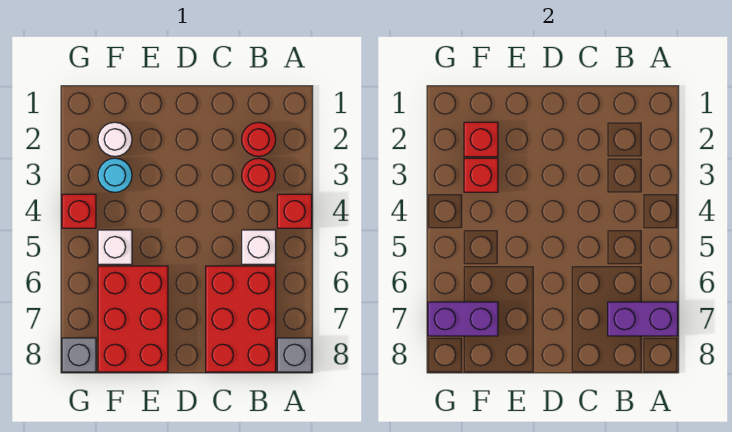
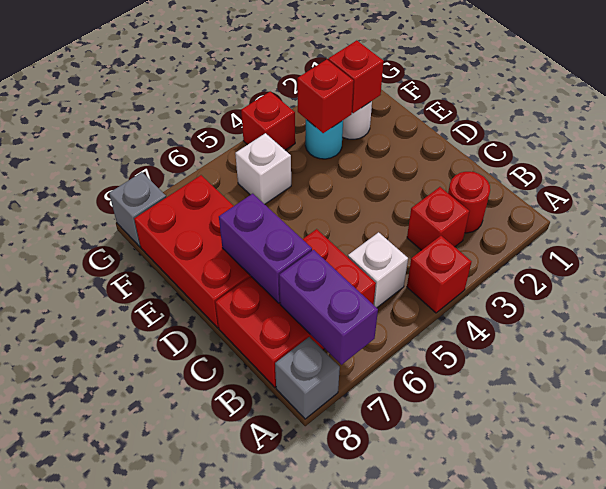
red round brick B3 level 1 -> red brick B3 level 1
red brick E6:F8 level 1 -> red brick D7:F8 level 1
purple brick F7:G7 level 2 -> purple brick C7:D7 level 2

